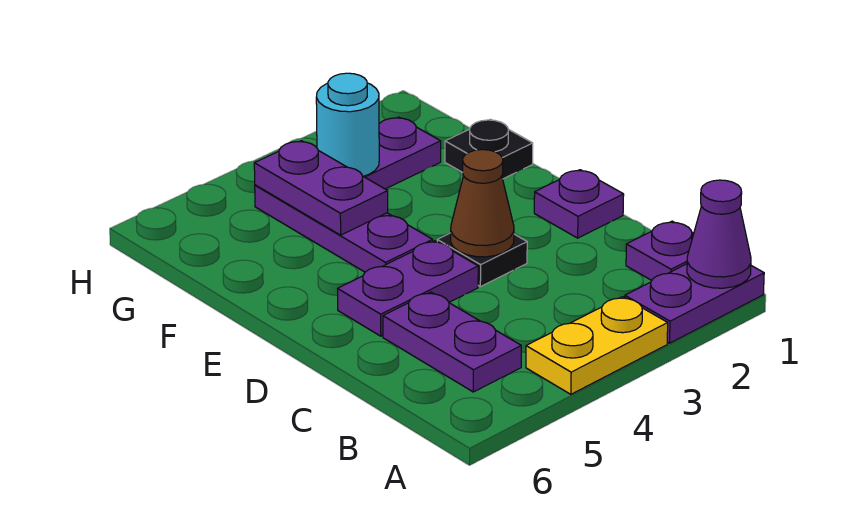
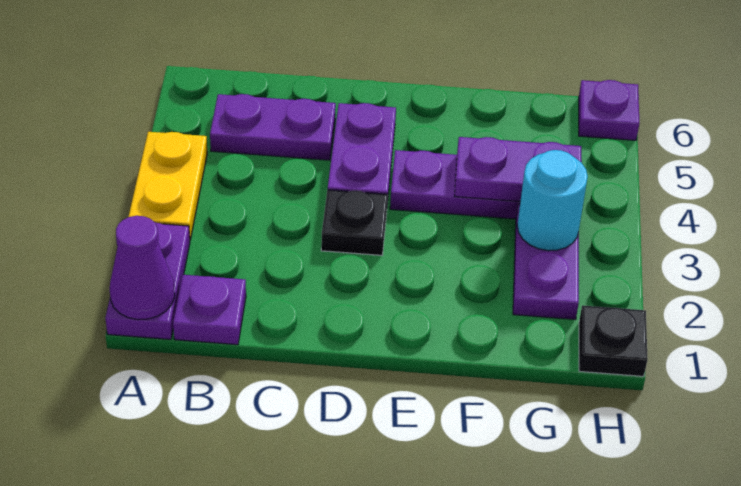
purple plate D1 level 1 -> purple plate H6 level 1
brown cone D3 level 2 -> none
black plate F1 level 1 -> black plate H1 level 1

